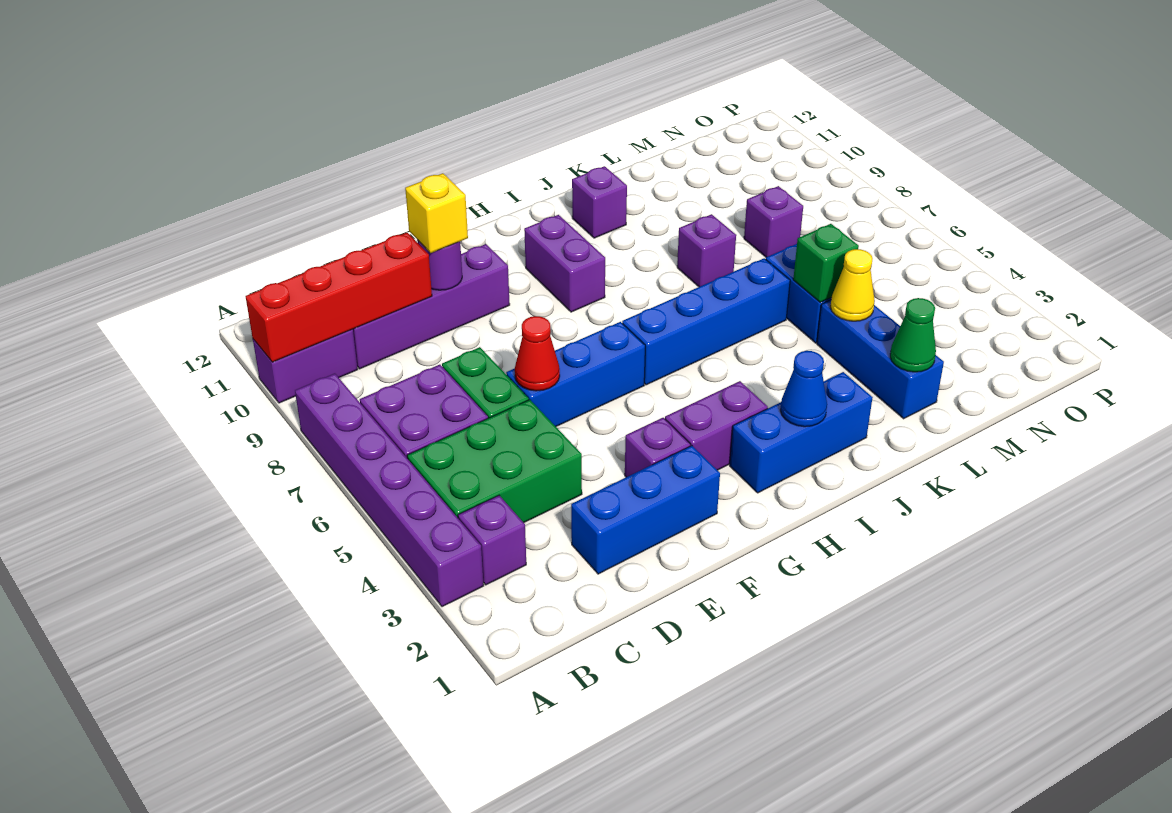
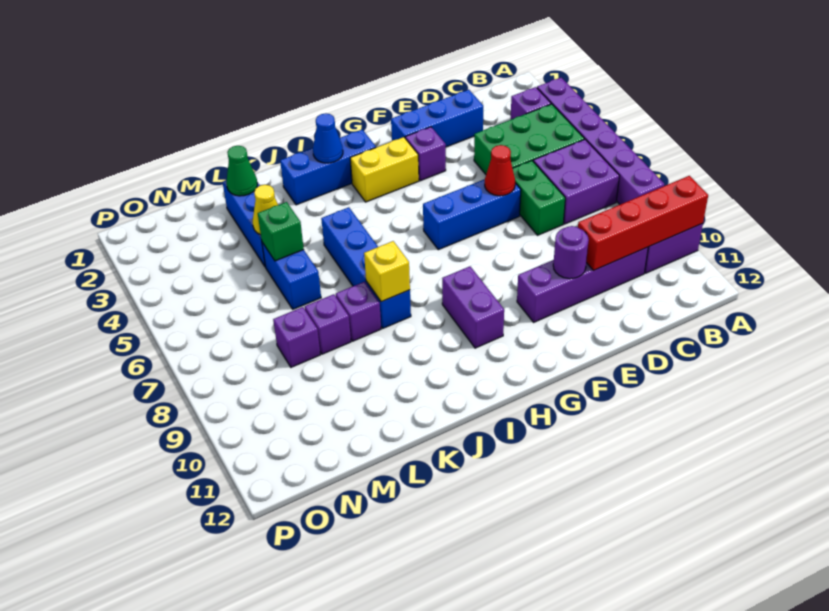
yellow brick E10 level 3 -> yellow brick J8 level 2
purple brick G3:H3 level 1 -> yellow brick G3:H3 level 1
blue brick H6:K6 level 1 -> blue brick J5:J8 level 1
purple brick J11 level 1 -> purple brick L8 level 1

